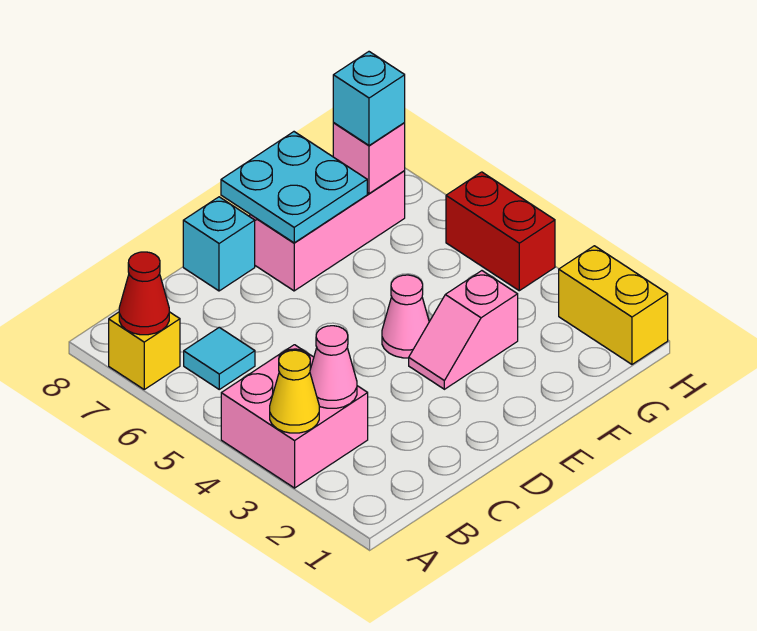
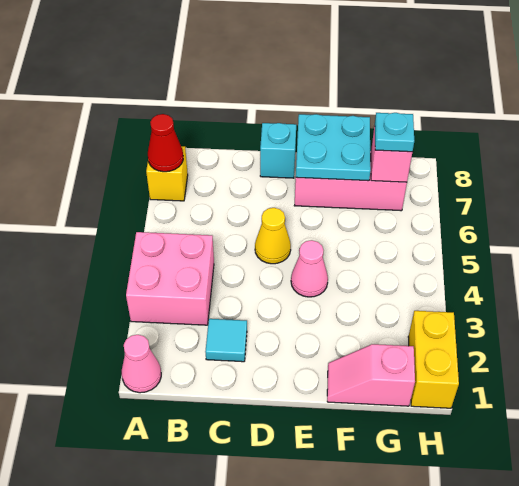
yellow cone A3 level 2 -> yellow cone D5 level 1
pink cone B3 level 2 -> pink cone A1 level 1
cyan tile B6 level 1 -> cyan tile C2 level 1
pink slope E3:F3 level 1 top F -> pink slope F1:G1 level 1 top G
cyan brick G7 level 3 -> cyan plate G7 level 3
red brick H4:H5 level 1 -> none

